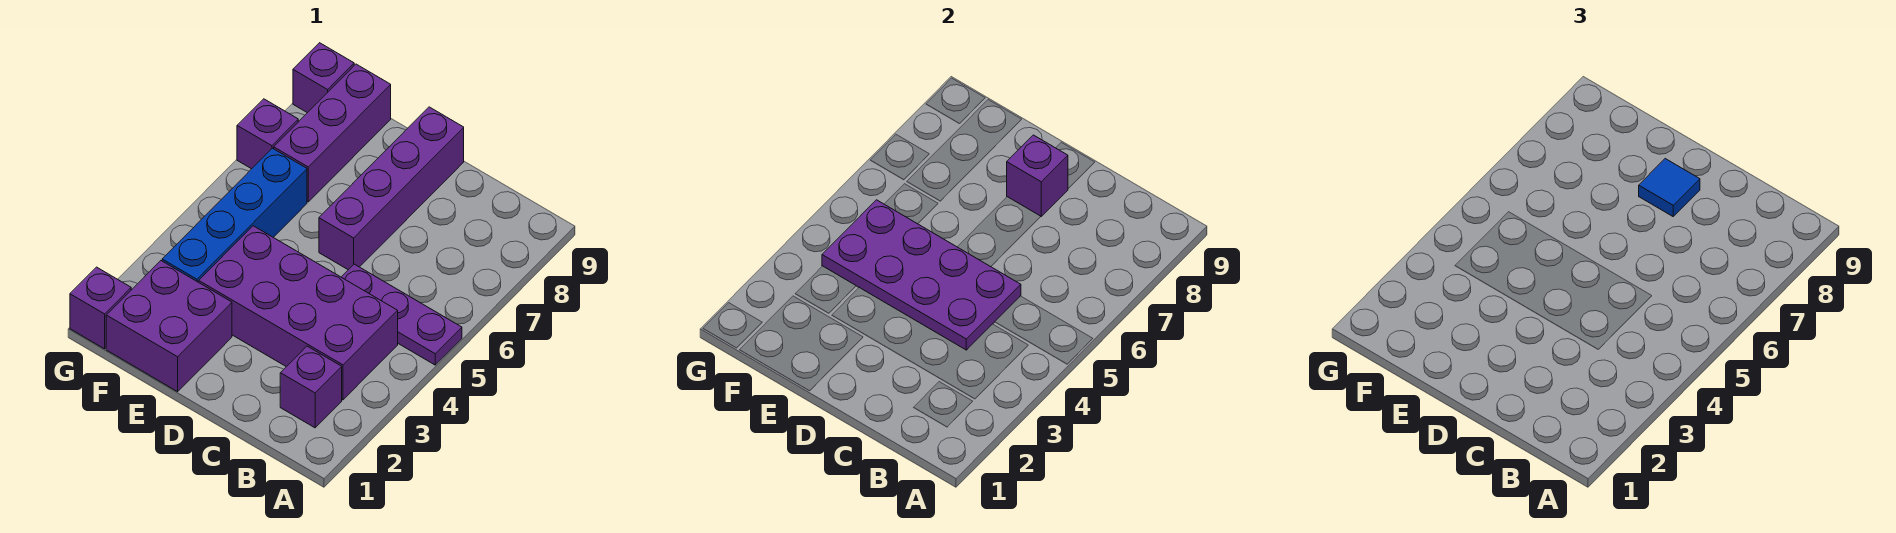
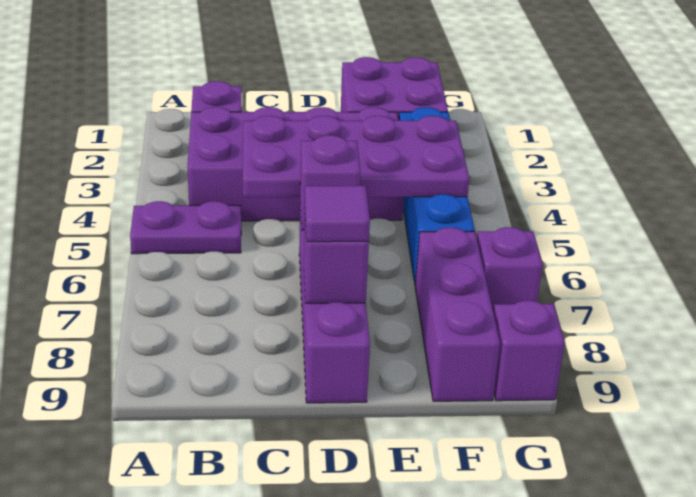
purple plate A5:C5 level 1 -> purple plate A5:B5 level 1
blue tile D8 level 3 -> purple tile D8 level 3
purple brick G1 level 1 -> purple brick D6 level 2

